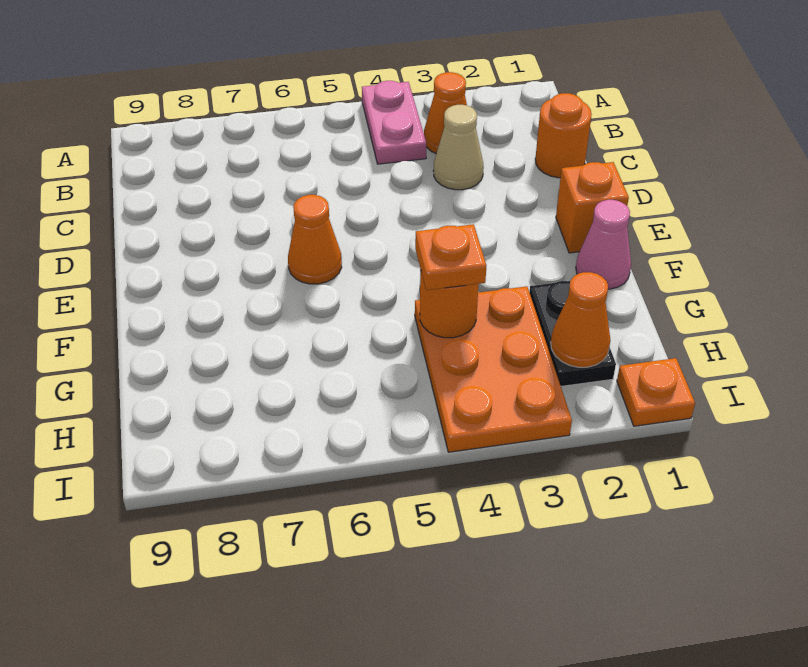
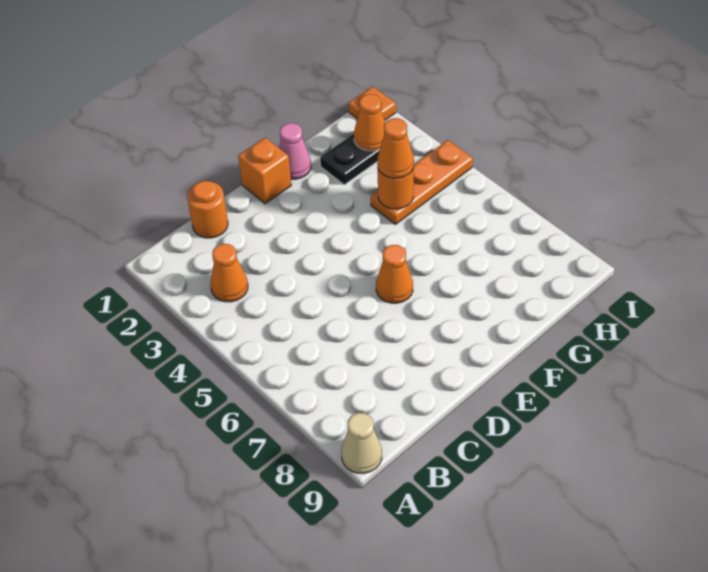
pink plate A4:B4 level 1 -> none
tan cone C3 level 1 -> tan cone A9 level 1
orange plate G3:I4 level 1 -> orange plate G4:I4 level 1
orange plate G4 level 3 -> orange cone G4 level 3

